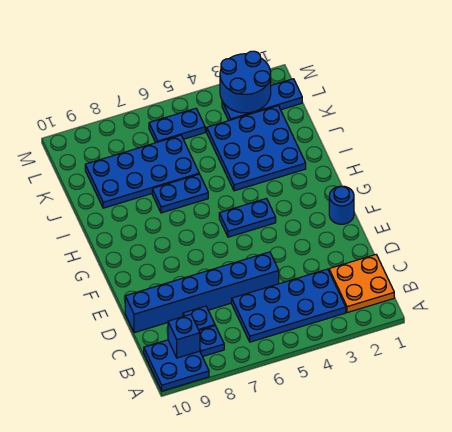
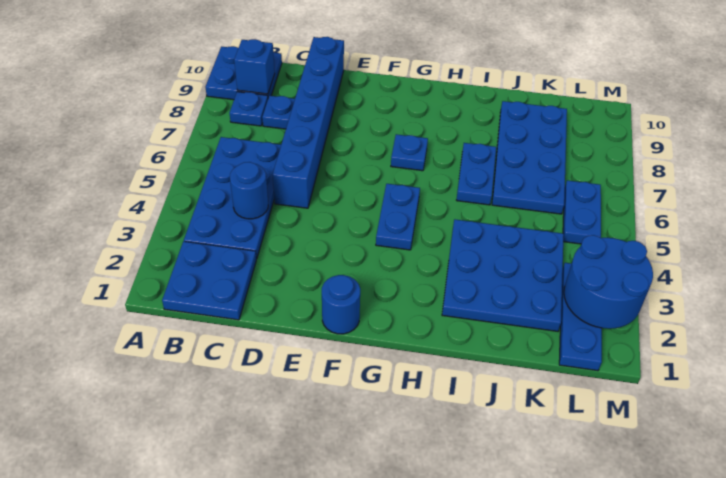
orange plate B1:C2 level 1 -> blue plate B1:C2 level 1
none -> blue round brick C4 level 2
none -> blue plate G7 level 1

